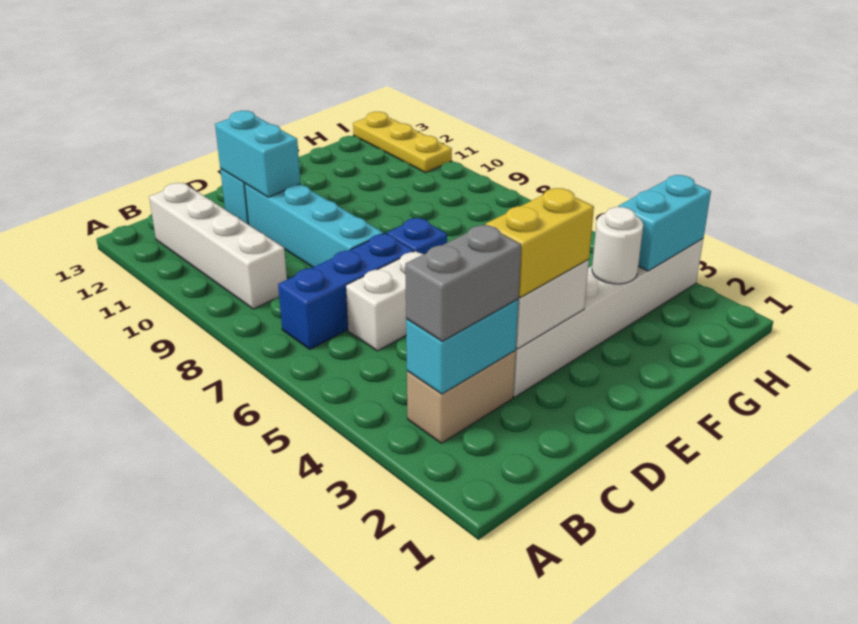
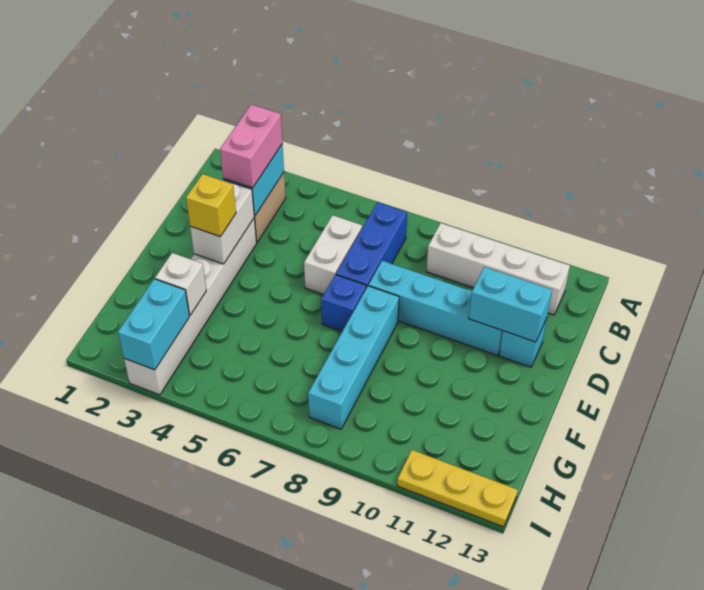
grey brick B3:C3 level 3 -> pink brick B3:C3 level 3
yellow brick D3:E3 level 3 -> yellow brick E3 level 3
none -> cyan brick E8:H8 level 1
white round brick G3 level 2 -> white brick G3 level 2

